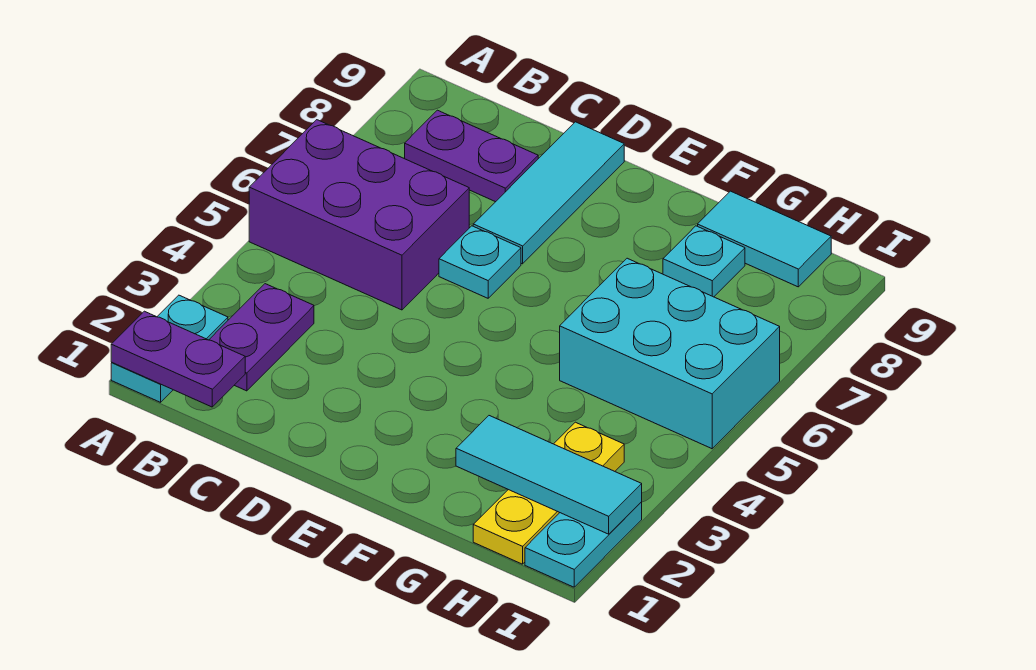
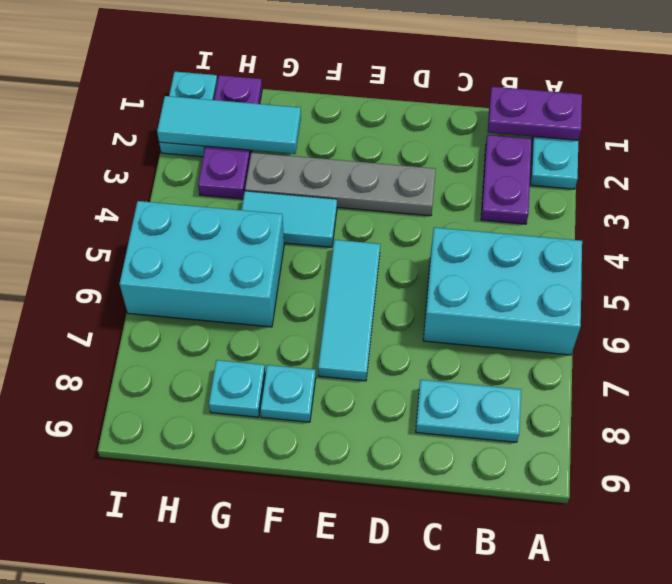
purple brick A5:C6 level 1 -> cyan brick A5:C6 level 1
purple plate B8:C8 level 1 -> cyan plate B8:C8 level 1
none -> grey plate D3:G3 level 1
cyan plate D6 level 1 -> cyan plate F8 level 1
cyan tile D7:D9 level 1 -> cyan tile E5:E7 level 1
cyan tile G9:H9 level 1 -> cyan tile F4:G4 level 1
yellow plate H1:H3 level 1 -> purple plate H1:H3 level 1

